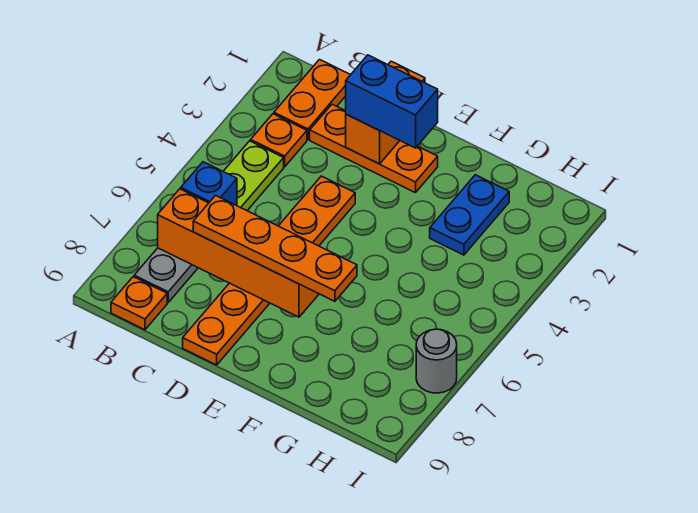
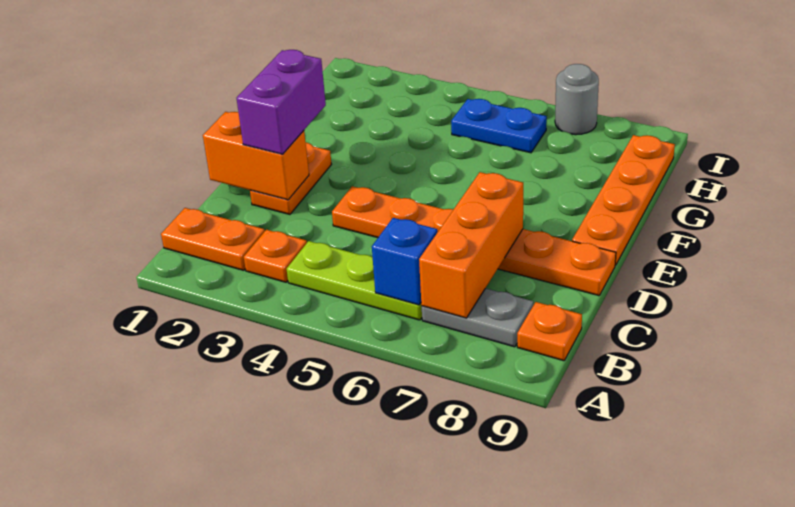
orange brick B7:E7 level 2 -> orange brick B7:D7 level 2
orange plate C2:E2 level 1 -> orange plate D2:E2 level 1
orange plate C7:F7 level 3 -> orange plate E9:H9 level 1
blue brick D2:E2 level 3 -> purple brick D2:E2 level 3
blue plate G2:G3 level 1 -> blue plate H5:H6 level 1

